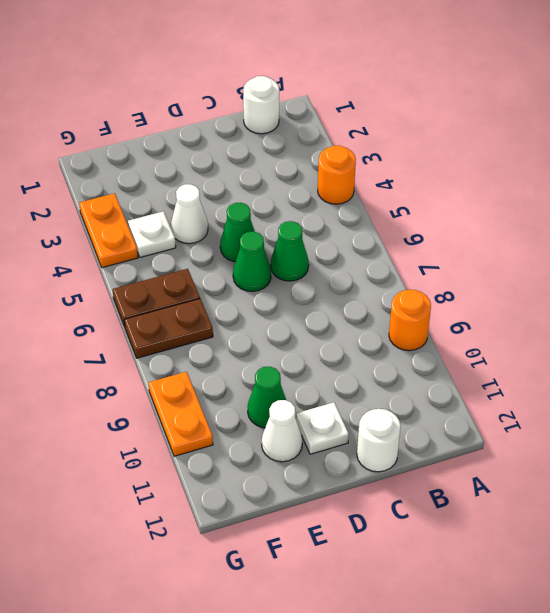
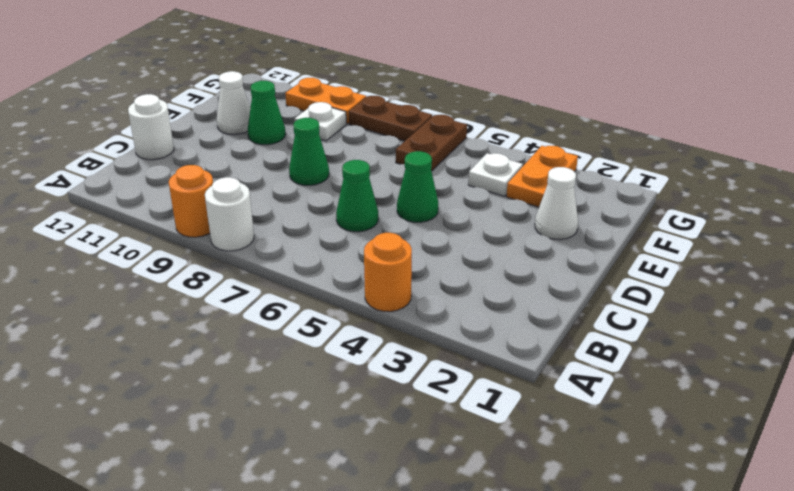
white round brick B1 level 1 -> white round brick A8 level 1
green cone D6 level 1 -> green cone D8 level 1
white plate D11 level 1 -> white plate F9 level 1
white cone E4 level 1 -> white cone E2 level 1
brown plate F7:G7 level 1 -> brown plate G7:G8 level 1
orange plate G3:G4 level 1 -> orange plate F3:G3 level 1

